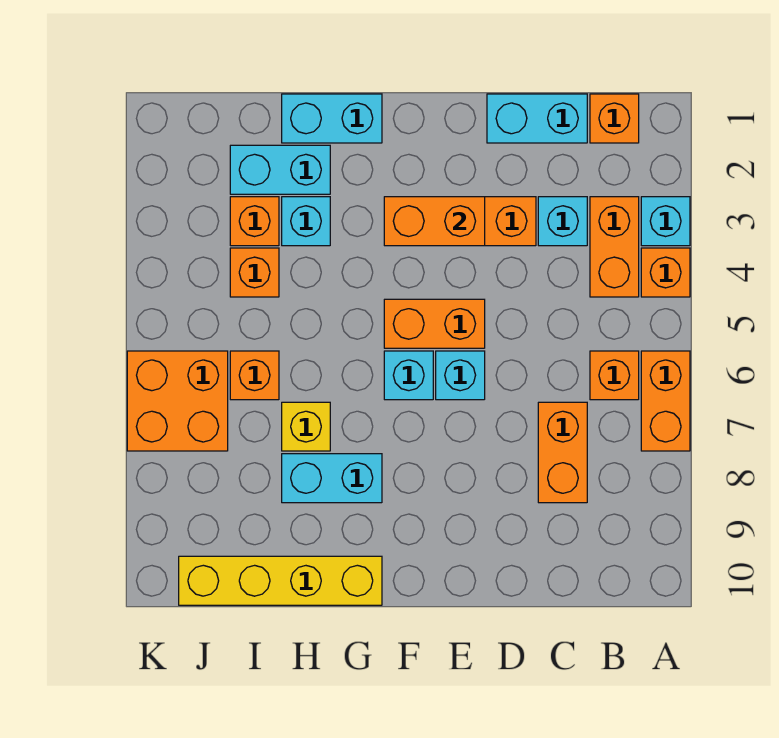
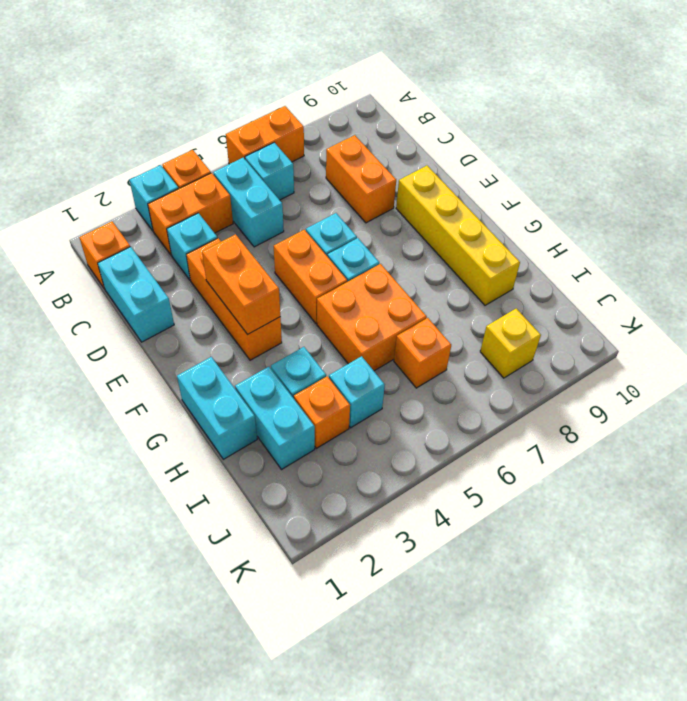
orange brick B6 level 1 -> cyan brick B6 level 1
orange brick C7:C8 level 1 -> orange brick C8:D8 level 1
cyan brick G8:H8 level 1 -> cyan brick B5:C5 level 1
yellow brick G10:J10 level 1 -> yellow brick E9:H9 level 1
yellow brick H7 level 1 -> yellow brick J8 level 1
orange brick I4 level 1 -> cyan brick I4 level 1
orange brick J6:K7 level 1 -> orange brick G5:H6 level 1

